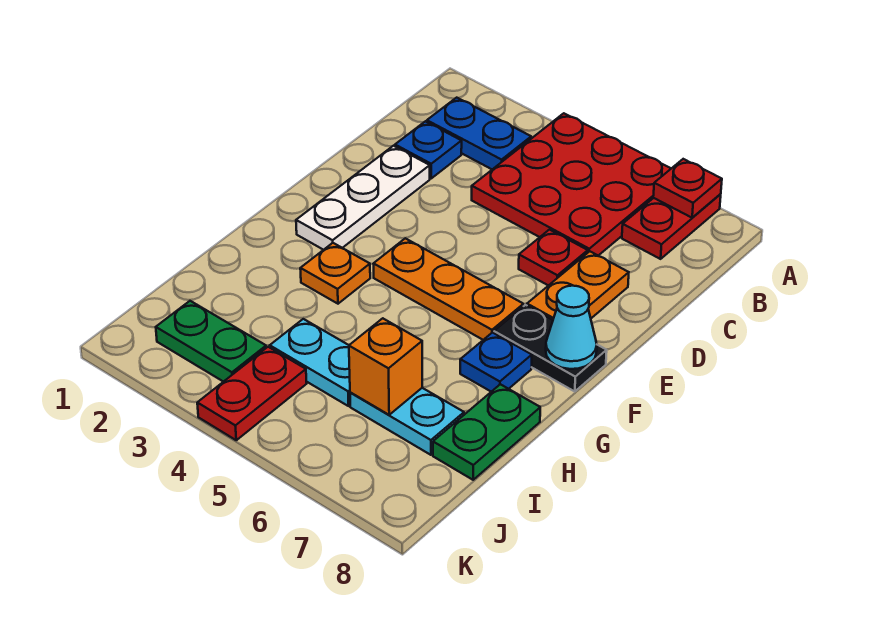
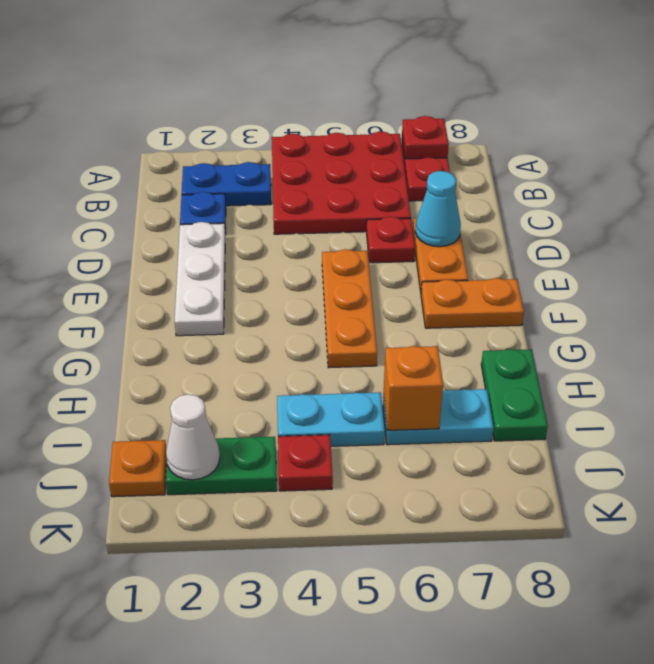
orange plate F4:F6 level 1 -> orange plate E5:G5 level 1
black plate F7:F8 level 1 -> orange plate F7:F8 level 1
cyan cone F8 level 2 -> cyan cone D7 level 2
orange plate G3 level 1 -> orange plate J1 level 1
blue plate G7 level 1 -> none
none -> white cone J2 level 2
red plate J4:K4 level 1 -> red plate J4 level 1

